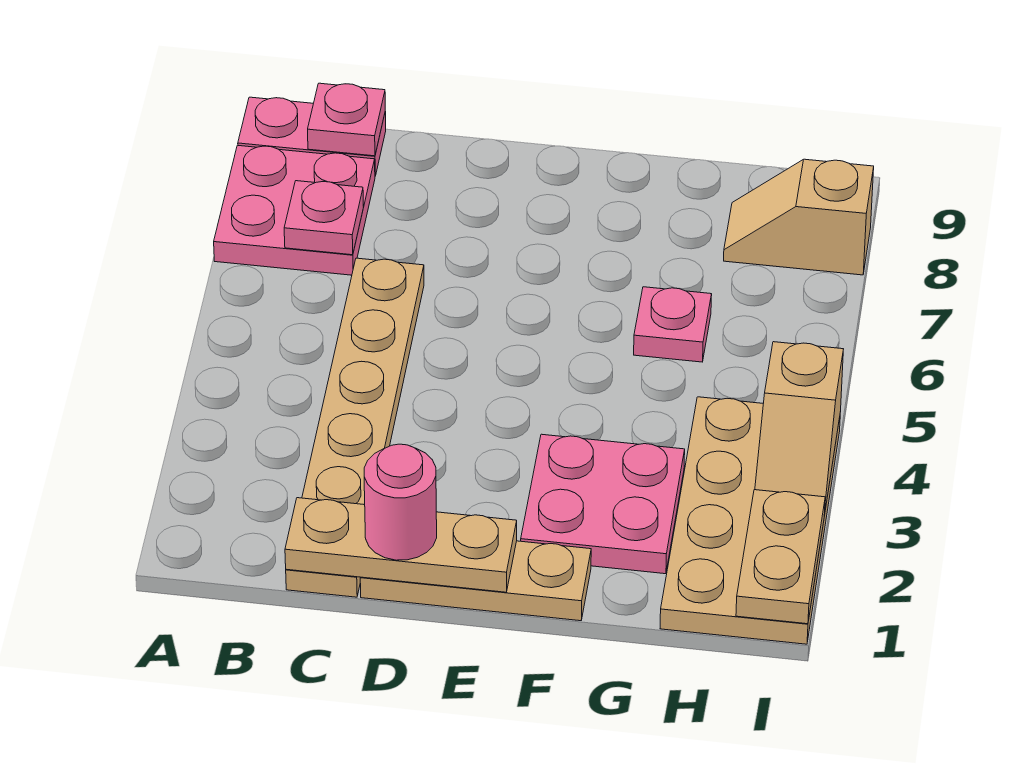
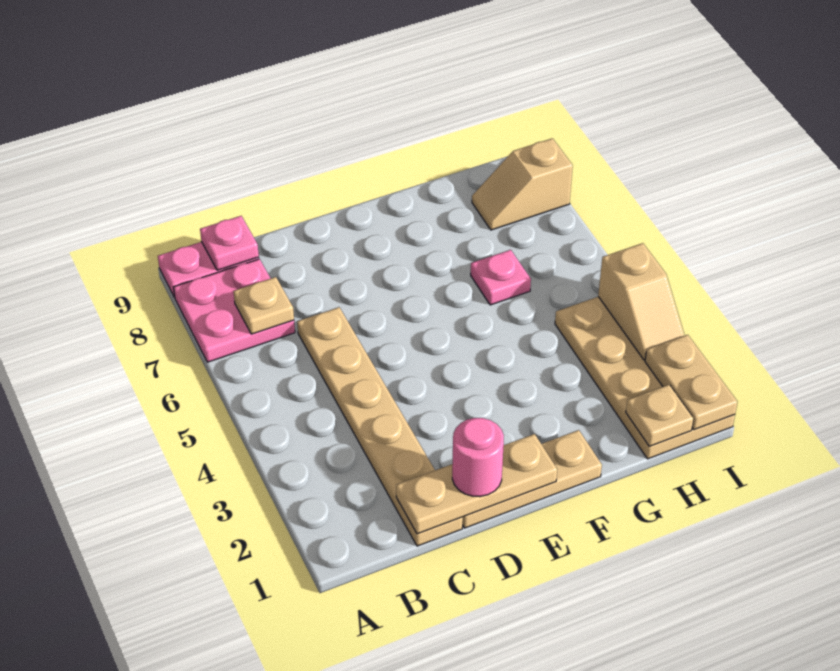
pink plate B7 level 2 -> tan plate B7 level 2
pink plate F2:G3 level 1 -> none
none -> tan plate H1 level 2

